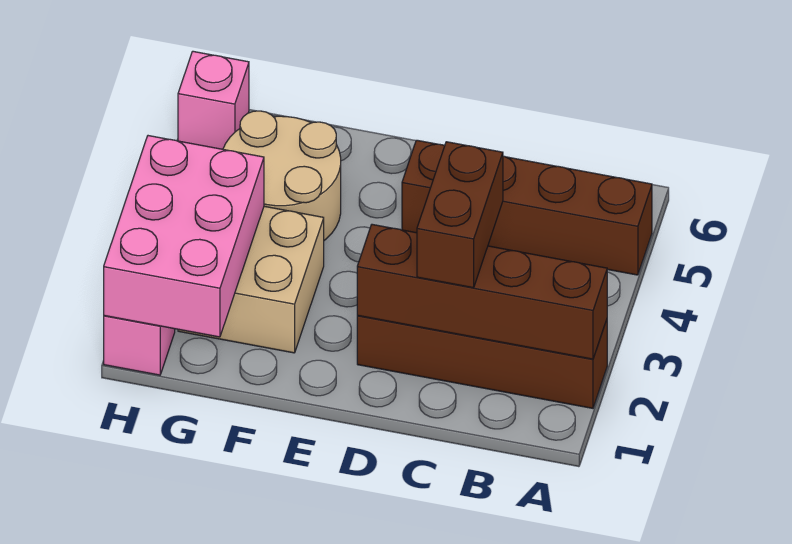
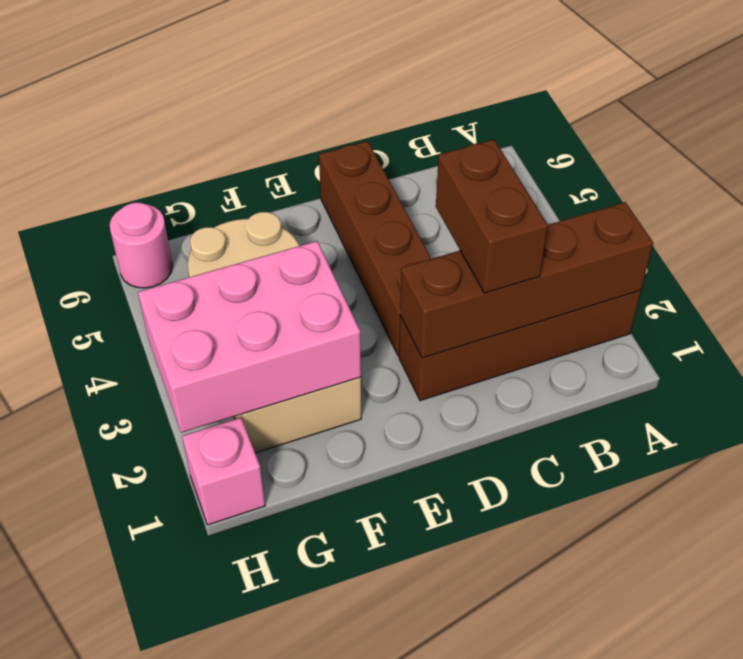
brown brick A5:D5 level 1 -> brown brick D3:D6 level 1
pink brick G1:H3 level 2 -> pink brick F2:H3 level 2
pink brick H6 level 1 -> pink round brick H6 level 1

